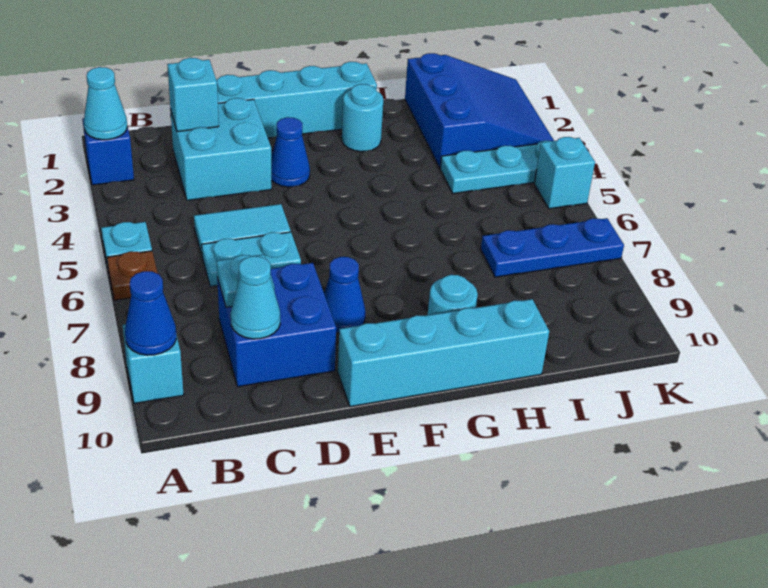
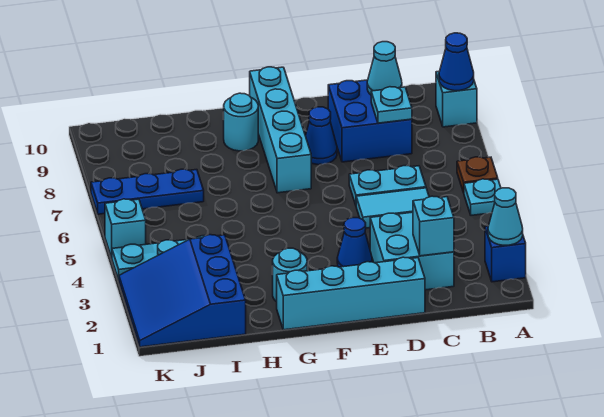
cyan brick E10:H10 level 1 -> cyan brick F7:F10 level 1

